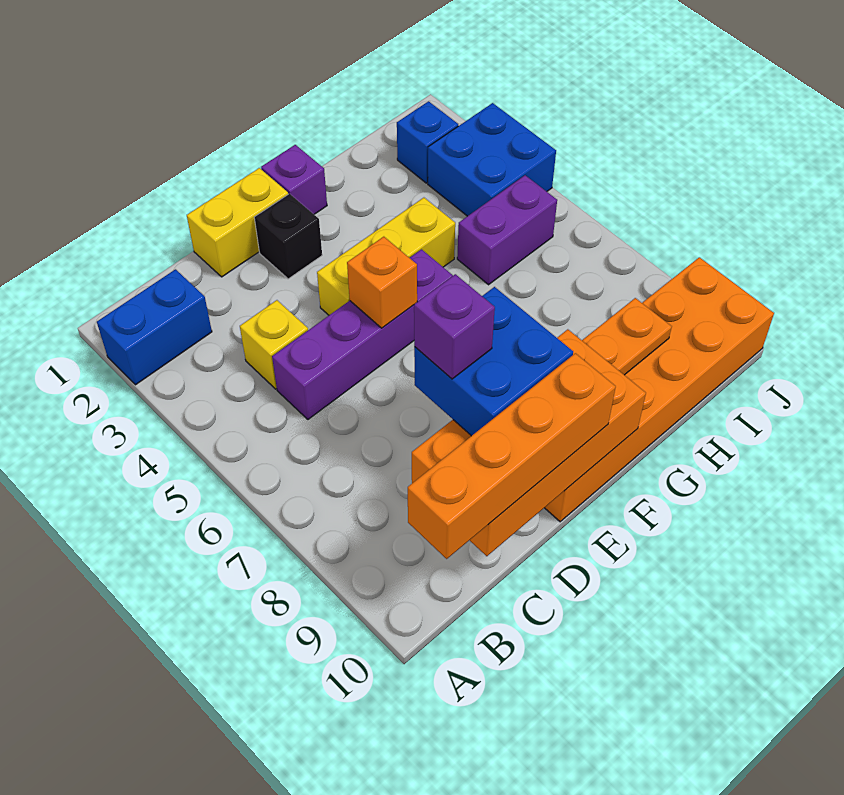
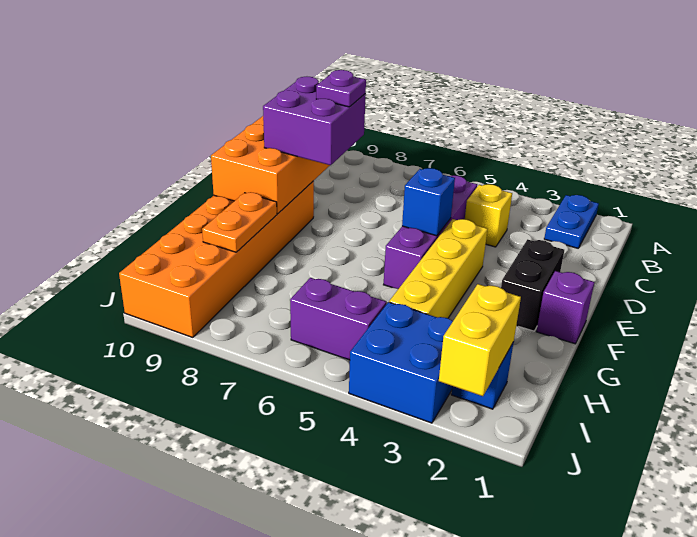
blue brick A2:B2 level 1 -> blue plate A2:B2 level 1
orange brick B10:E10 level 3 -> none
yellow brick D1:E1 level 1 -> yellow brick I2:J2 level 2
blue brick D8:E9 level 3 -> purple brick D8:E9 level 3
purple brick D8 level 4 -> purple plate D8 level 4
black brick E2 level 1 -> black brick E2:F2 level 1
yellow brick E4:G4 level 1 -> yellow brick E4:H4 level 1
orange brick E5 level 2 -> blue brick E5 level 2
purple brick H5:I5 level 1 -> purple brick I5:I6 level 1

